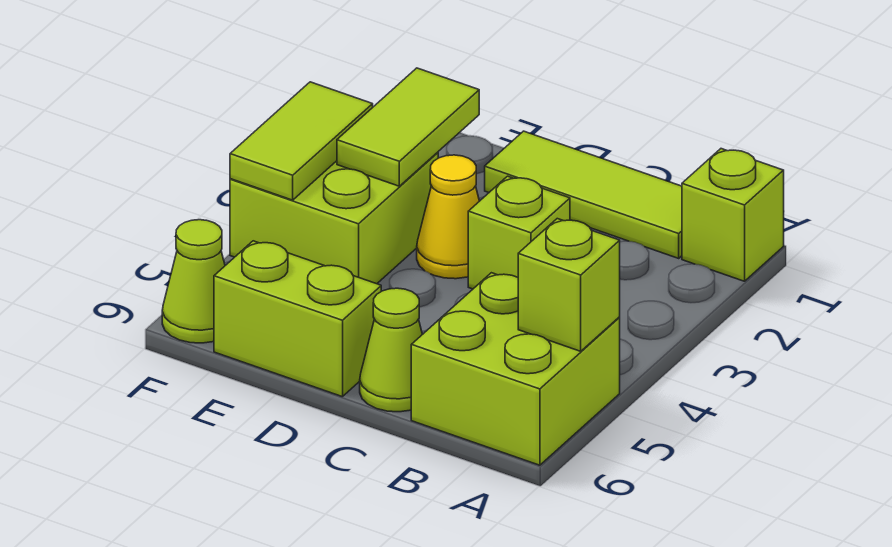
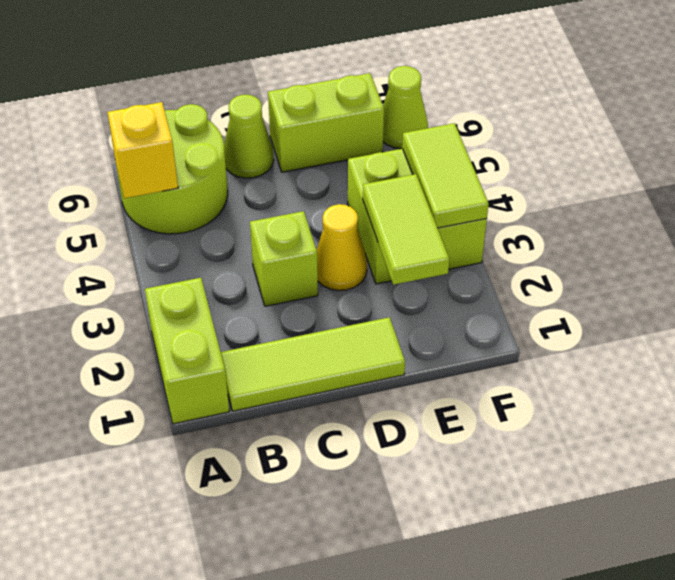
lime brick A1 level 1 -> lime brick A1:A2 level 1
lime brick A5:B6 level 1 -> lime round brick A5:B6 level 1
lime brick A5 level 2 -> yellow brick A5 level 2

